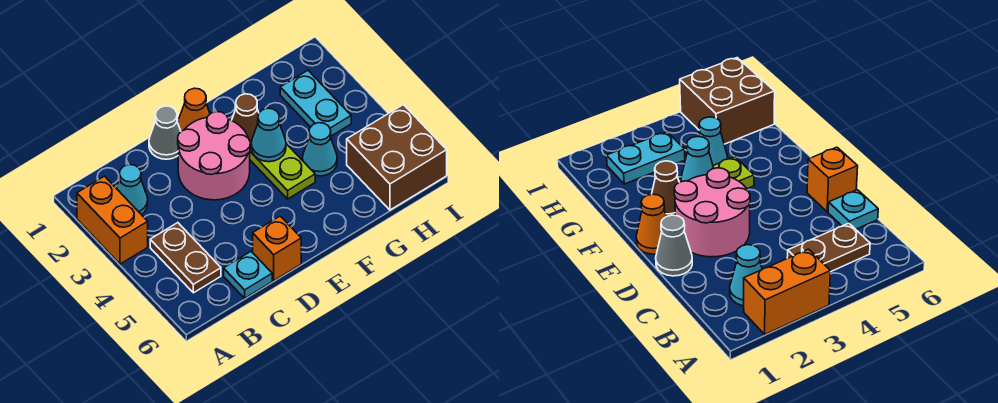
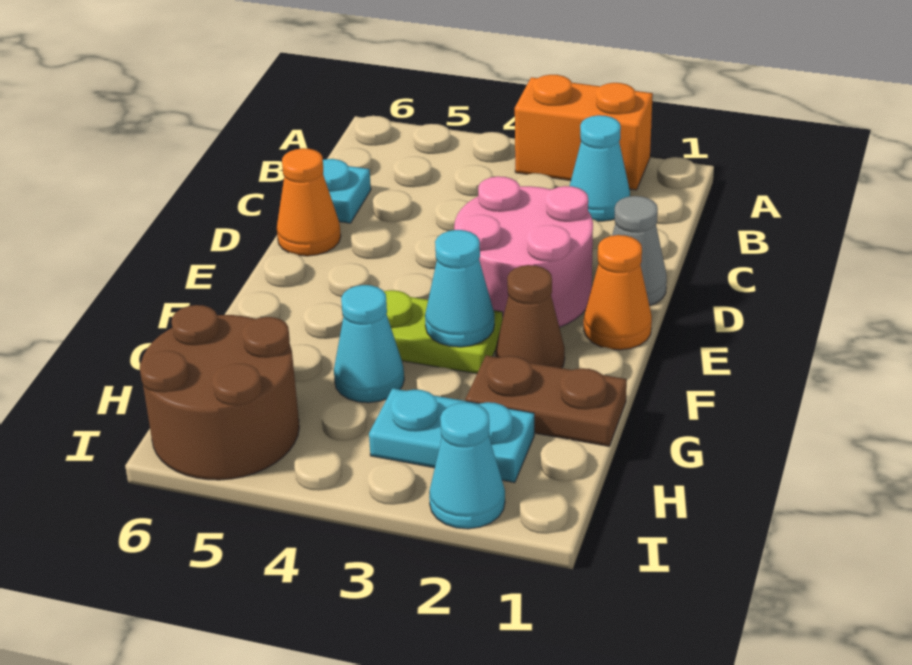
brown plate B4:B5 level 1 -> brown plate G1:G2 level 1
orange brick D6 level 1 -> orange cone D6 level 1
brown brick H5:I6 level 1 -> brown round brick H5:I6 level 1
none -> cyan cone I2 level 1

